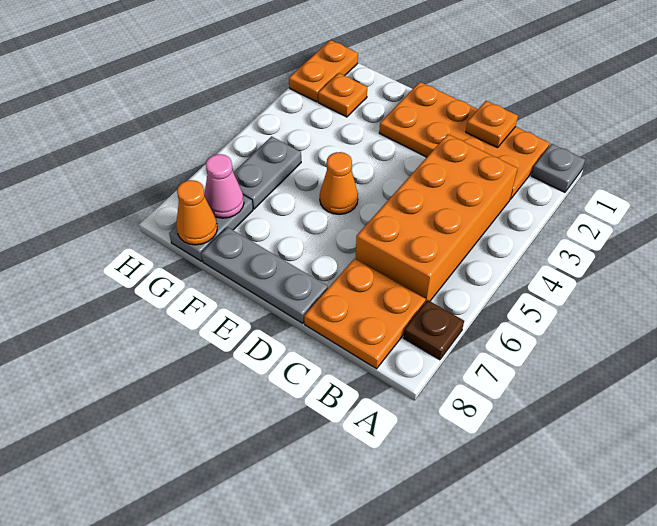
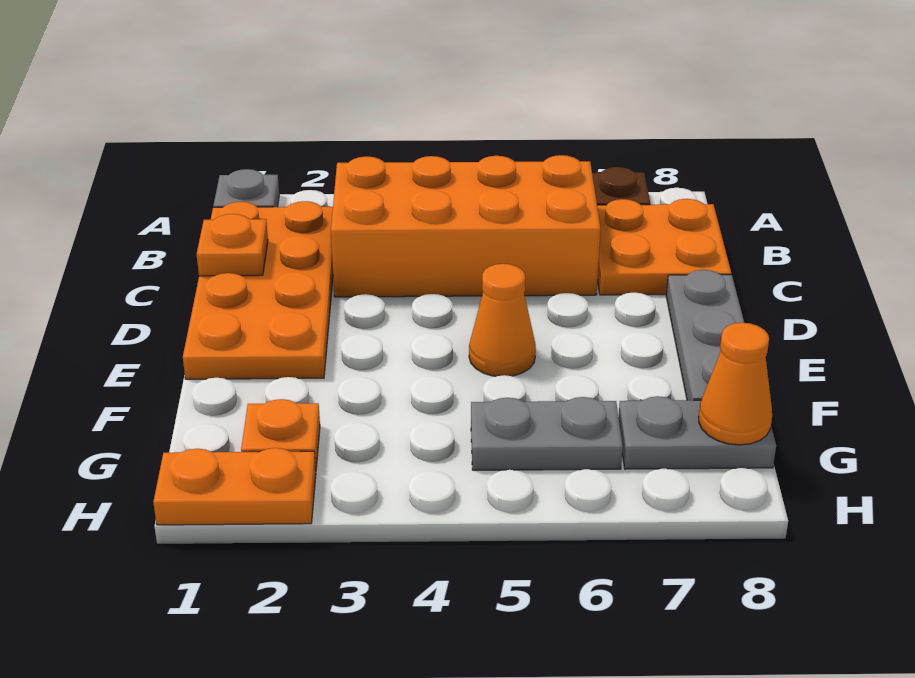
pink cone G7 level 2 -> none

